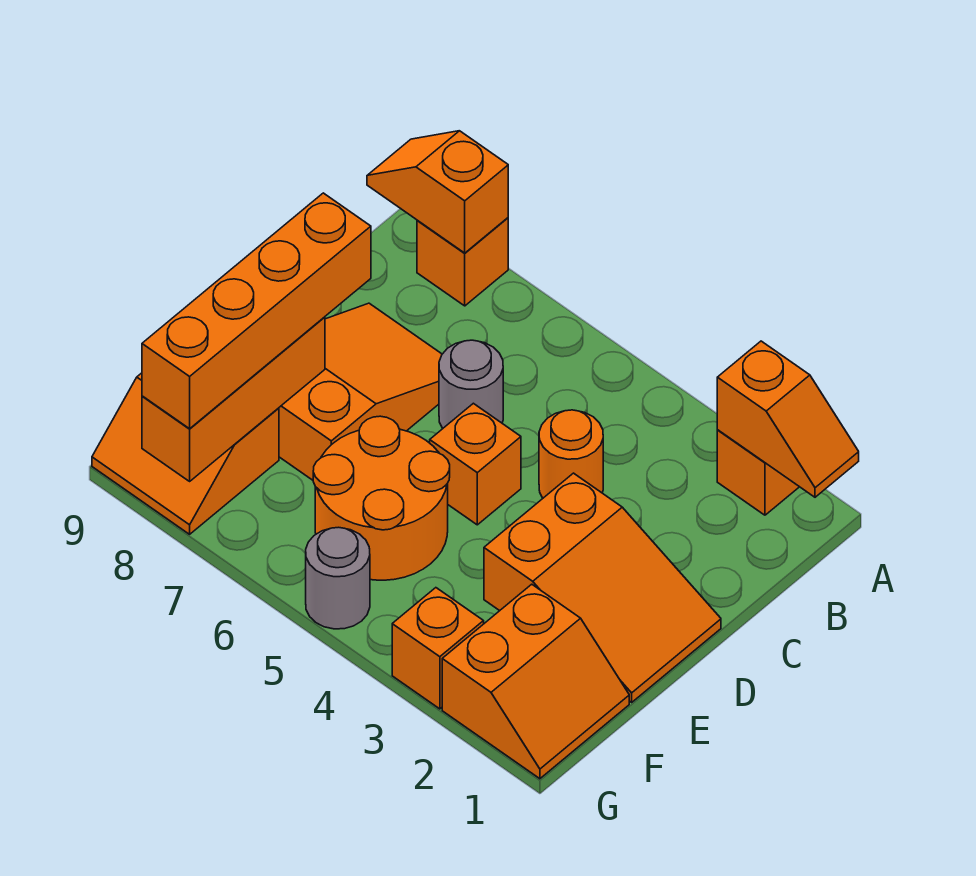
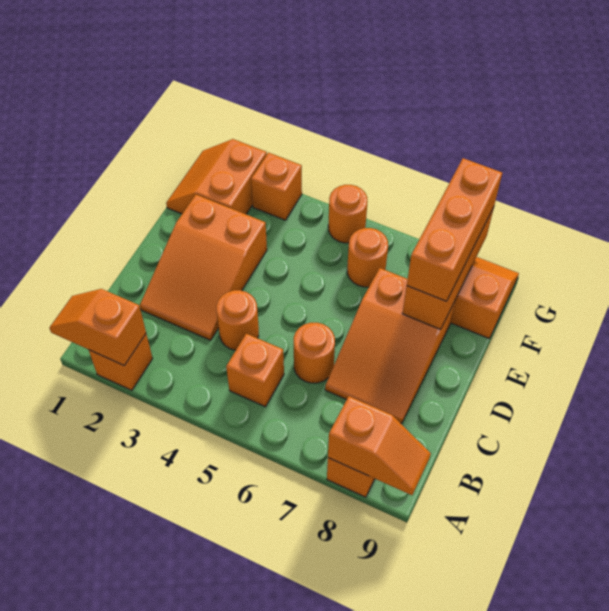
grey round brick C6 level 1 -> orange round brick C6 level 1
orange slope D1:E3 level 1 top 3 -> orange slope C2:E3 level 1 top E
orange brick D5 level 1 -> orange brick B5 level 1
orange brick D8:G8 level 3 -> orange brick E8:G8 level 3
orange round brick E5:F6 level 1 -> orange round brick F6 level 1
grey round brick G5 level 1 -> orange round brick G5 level 1

